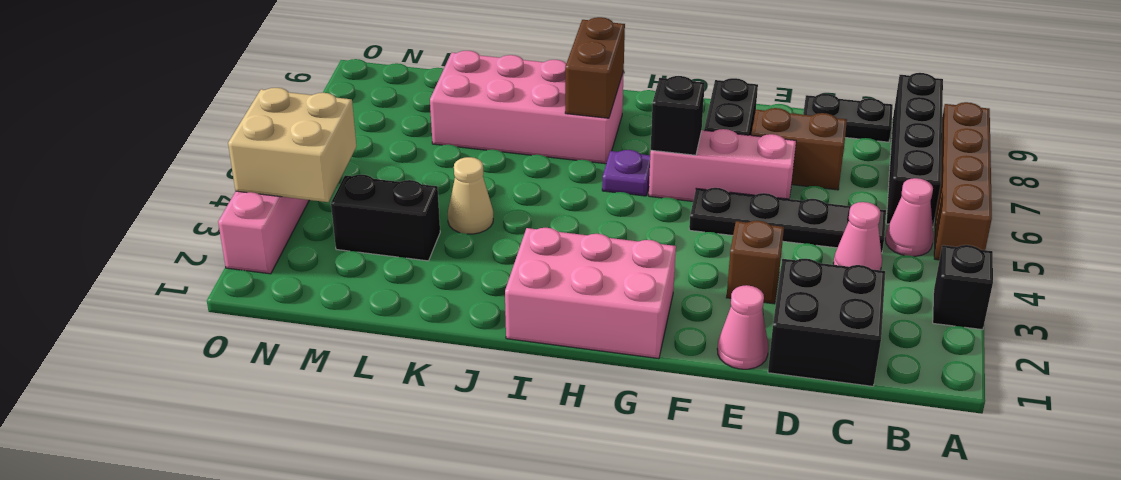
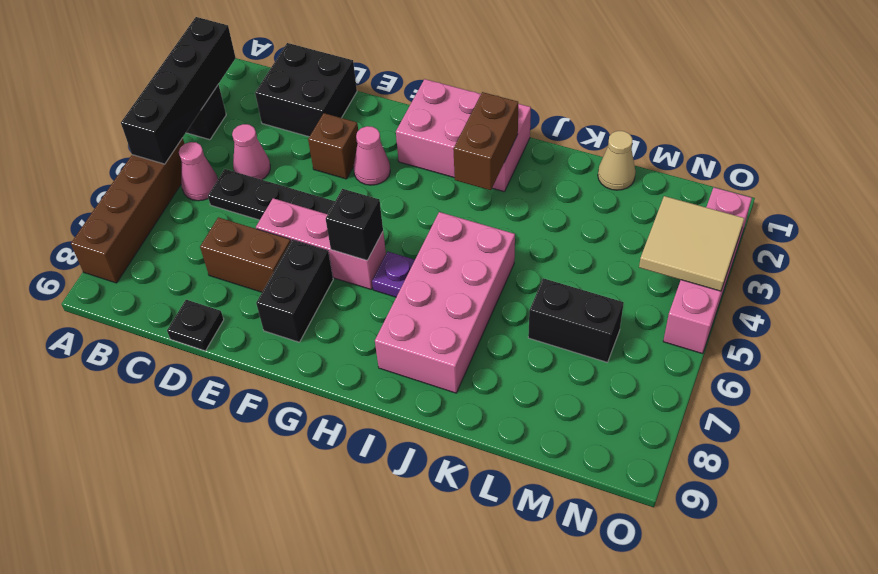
black brick B6:B9 level 1 -> black brick A2:A5 level 2
black plate C9:D9 level 1 -> black plate D9 level 1
pink cone E1 level 1 -> pink cone F3 level 1
pink brick I7:L8 level 1 -> pink brick I5:J8 level 1
brown brick I7:I8 level 2 -> brown brick I2:I3 level 2
tan cone K4 level 1 -> tan cone L1 level 1
black brick L3:M3 level 1 -> black brick L6:M6 level 1
tan brick N3:O4 level 2 -> tan tile N3:O4 level 2

